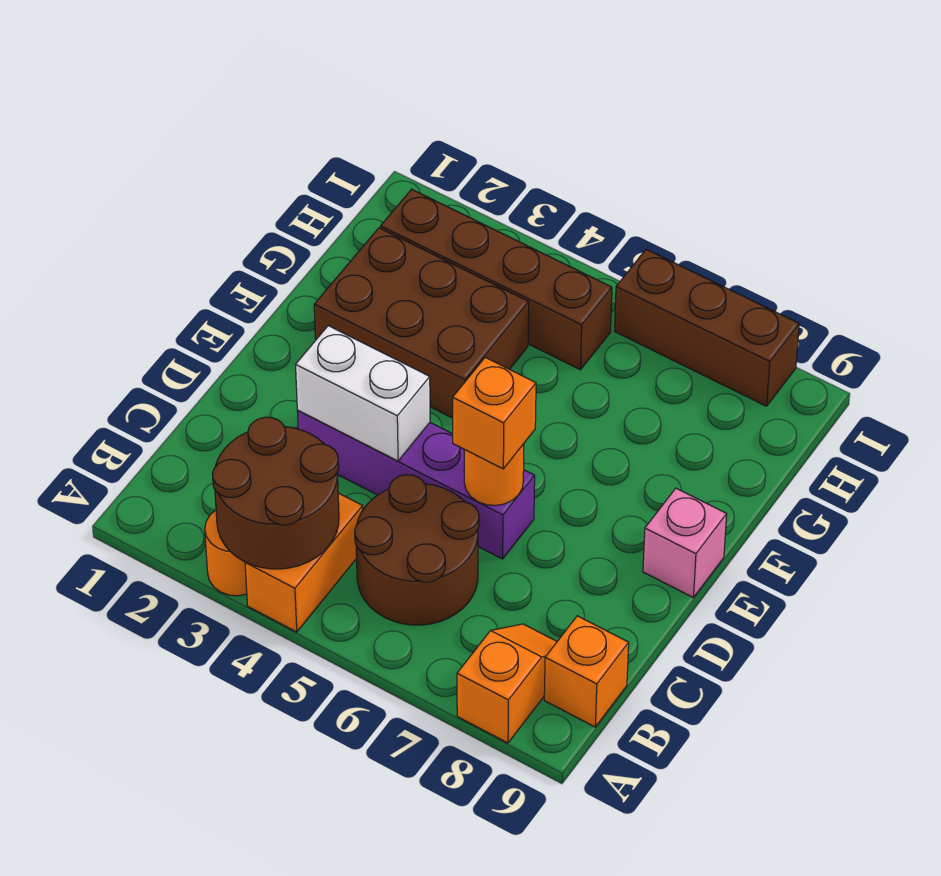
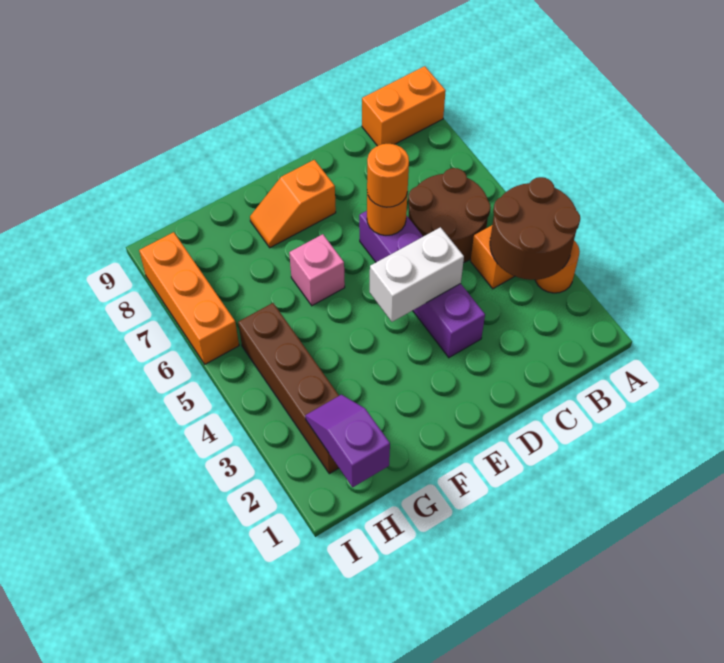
orange slope A8:B8 level 1 top A -> orange slope E8:F8 level 1 top E
orange brick B9 level 1 -> orange brick A9:B9 level 1
white brick D3:D4 level 2 -> white brick D4:E4 level 2
orange brick D6 level 3 -> orange round brick D6 level 3
pink brick E9 level 1 -> pink brick F6 level 1
brown brick F2:G4 level 1 -> none
none -> purple slope H1:H2 level 2 top 1
brown brick I6:I8 level 1 -> orange brick I6:I8 level 1

